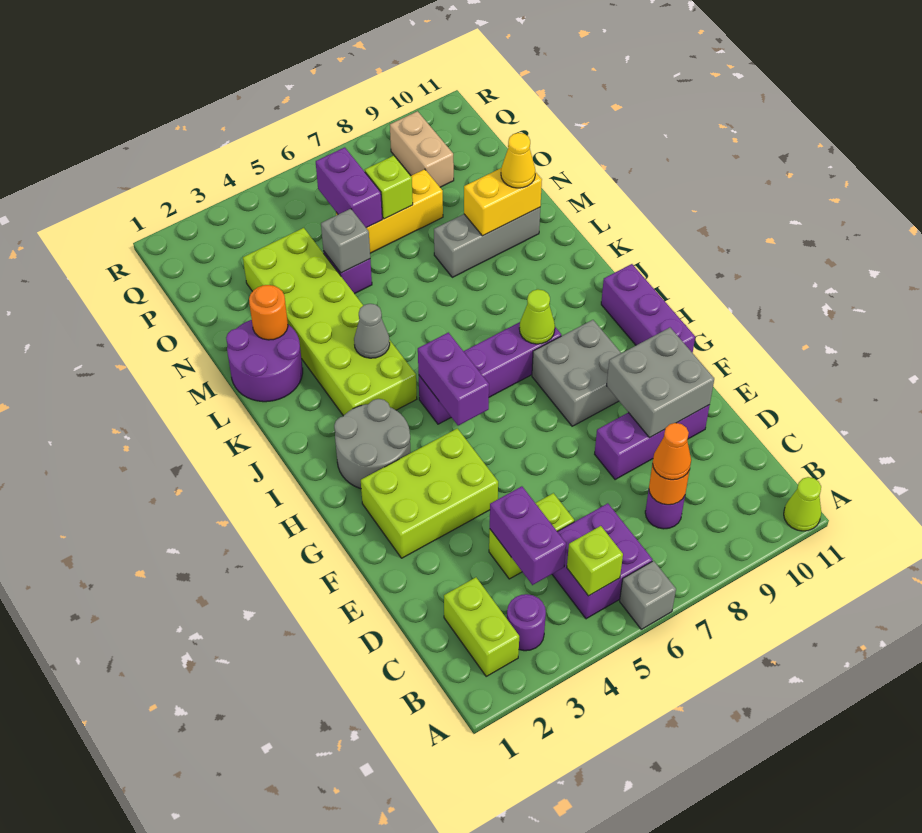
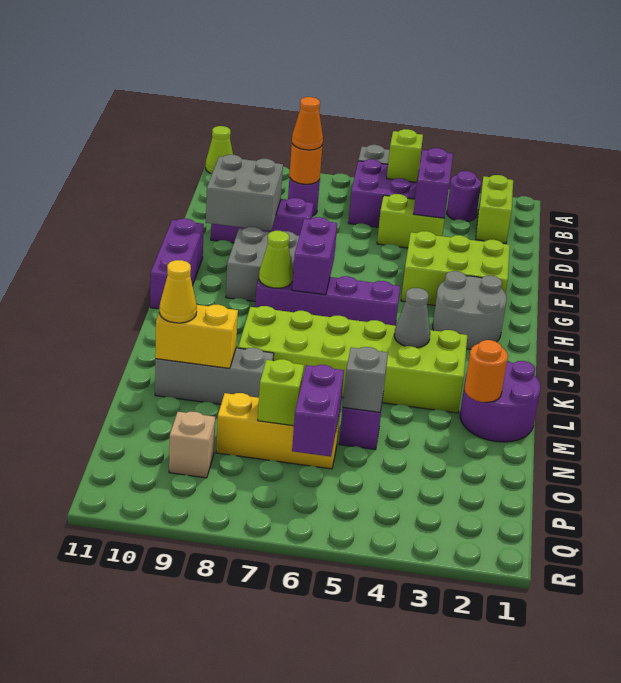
purple brick H5:I5 level 2 -> purple brick H7:I7 level 2
lime brick J3:O4 level 1 -> lime brick K3:L8 level 1
tan brick P9:Q9 level 1 -> tan brick P9 level 1

